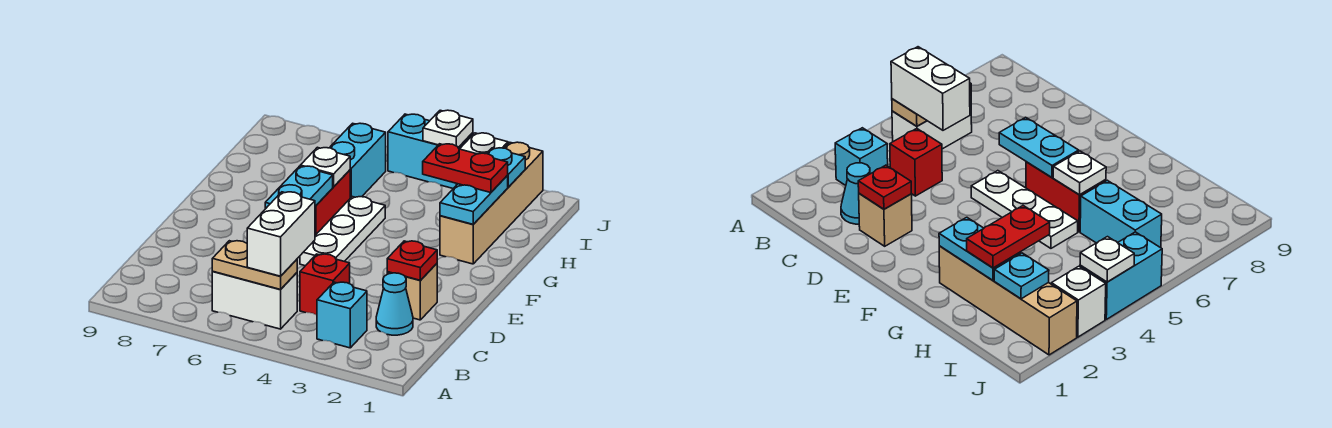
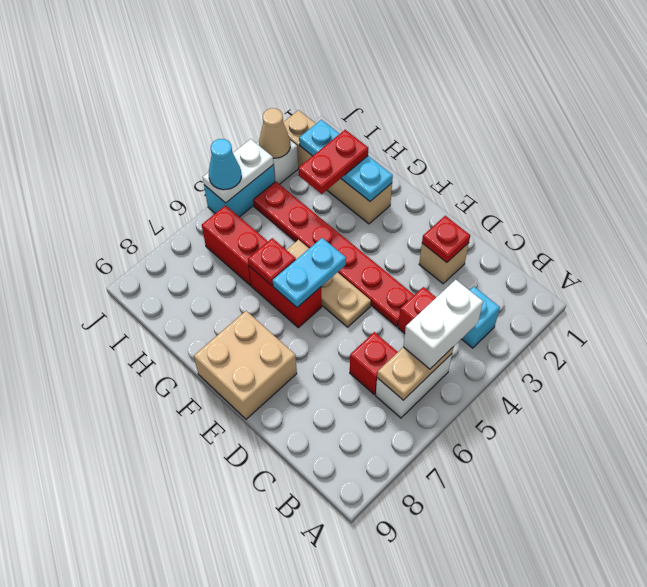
white brick B5:C5 level 3 -> white brick B4:B5 level 3
cyan cone C2 level 1 -> cyan cone J5 level 3
none -> red brick C6 level 1
none -> red plate D4:I4 level 1
white plate E5:G5 level 1 -> tan plate E5:G5 level 1
cyan plate E6:F6 level 2 -> cyan plate F5:F6 level 2
none -> tan brick E8:F9 level 1
white plate G6 level 2 -> red plate G6 level 2
cyan brick H6:I6 level 1 -> red brick H6:I6 level 1
none -> tan cone J3 level 2
white plate J4 level 2 -> white plate J4:J5 level 2

